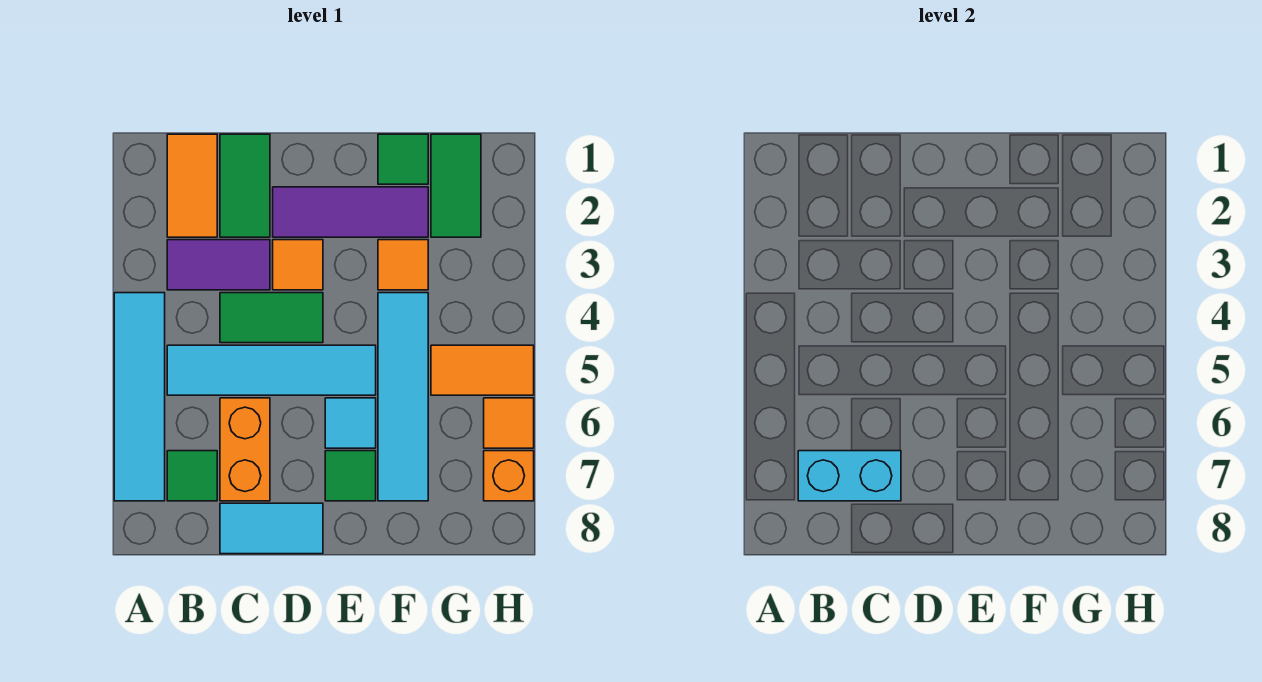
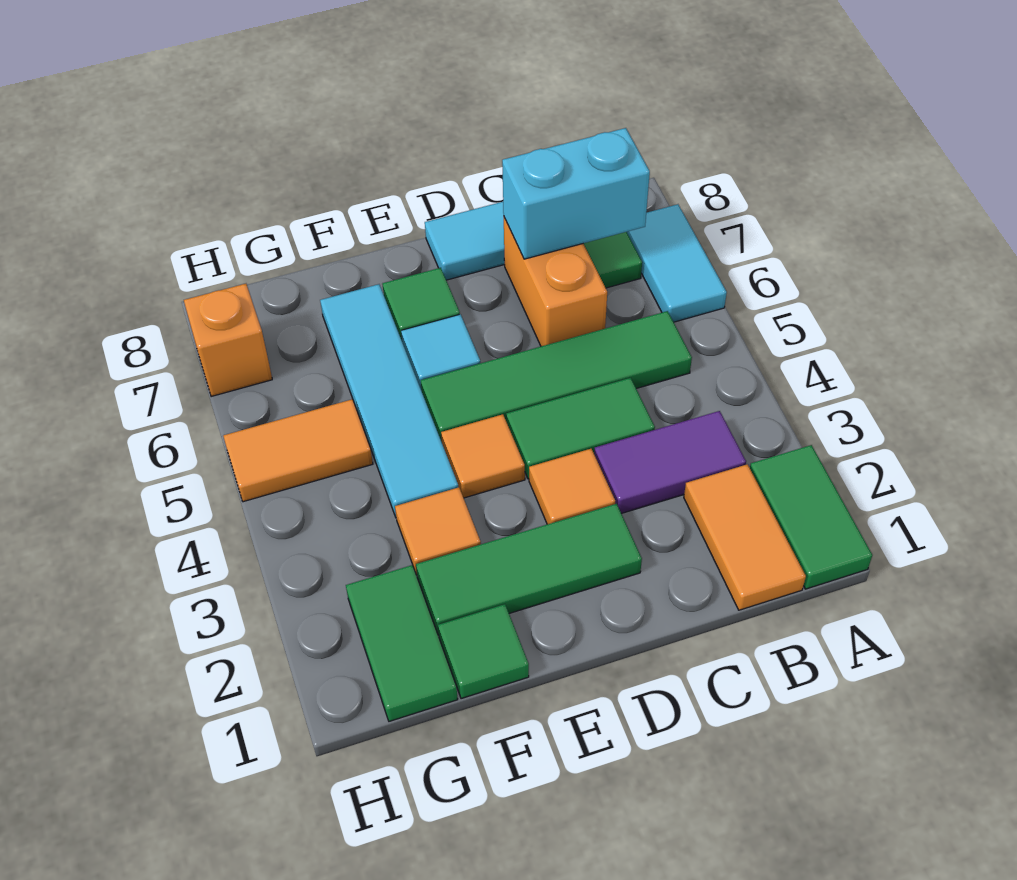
cyan tile A4:A7 level 1 -> cyan tile A6:A7 level 1
cyan tile B5:E5 level 1 -> green tile B5:E5 level 1
green tile C1:C2 level 1 -> green tile A1:A2 level 1
purple tile D2:F2 level 1 -> green tile D2:F2 level 1
orange tile H6 level 1 -> orange tile E4 level 1

